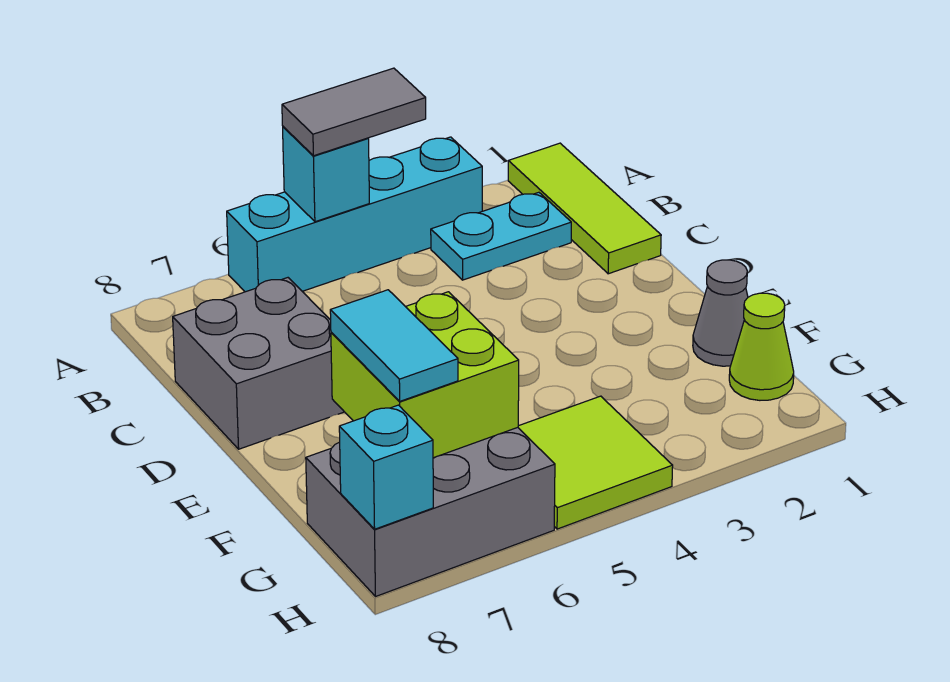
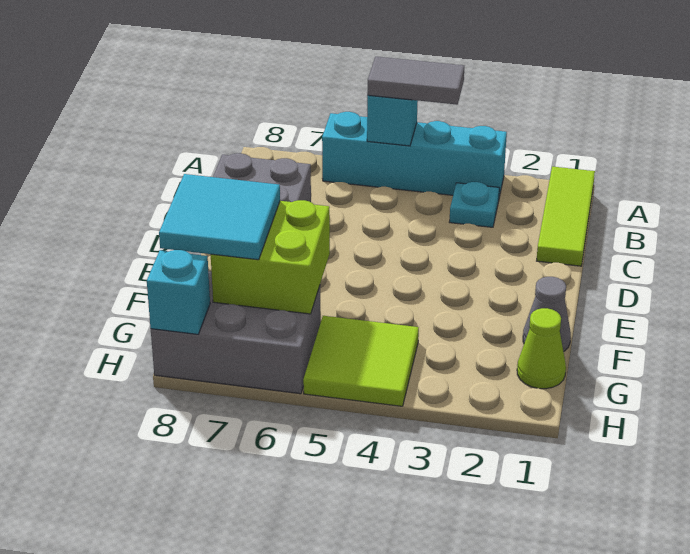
cyan plate B2:B3 level 1 -> cyan plate B3 level 1
cyan tile F7:G7 level 3 -> cyan tile F7:G8 level 3

